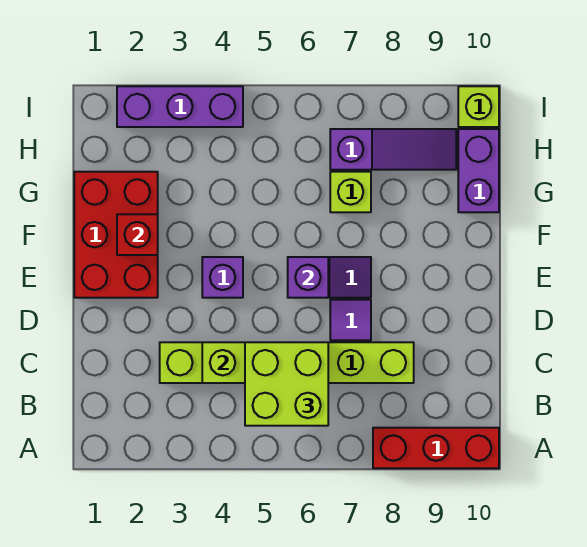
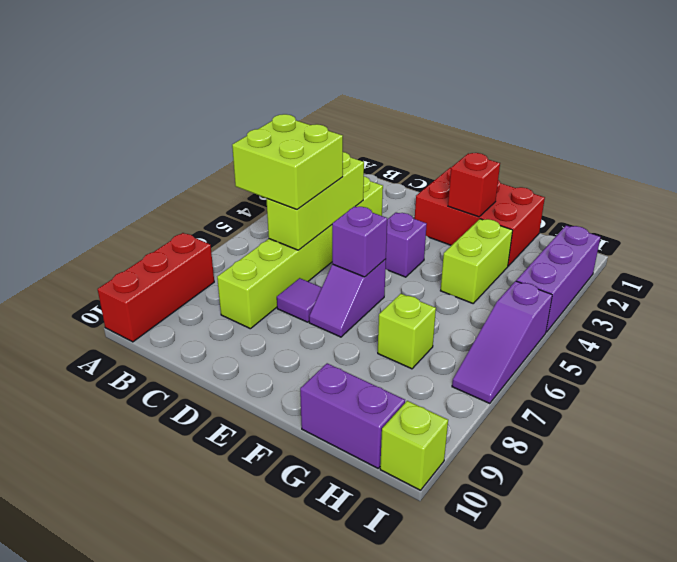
none -> lime brick G3:G4 level 1
purple slope H7:H9 level 1 top 7 -> purple slope I5:I7 level 1 top 5

